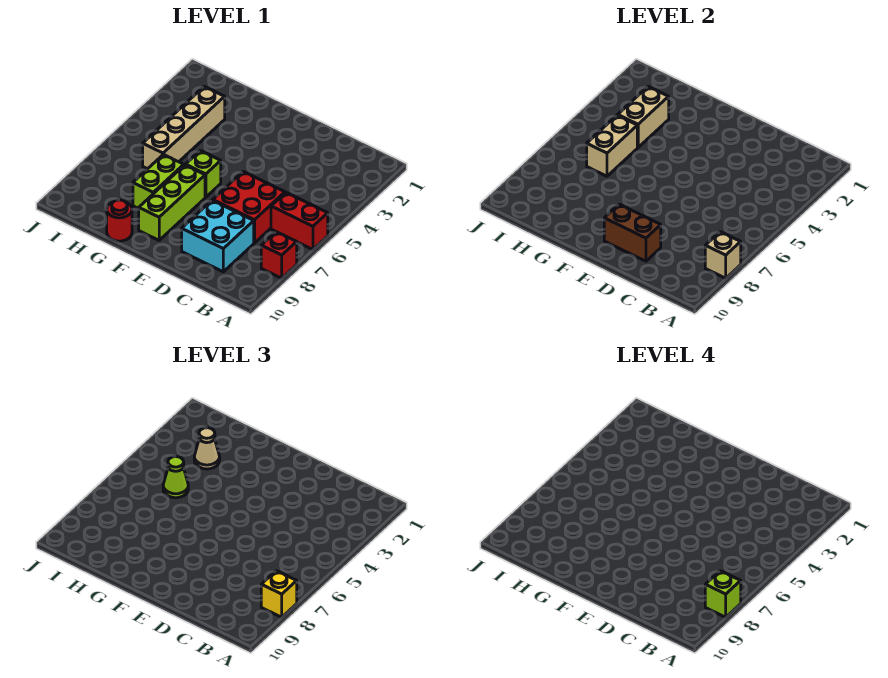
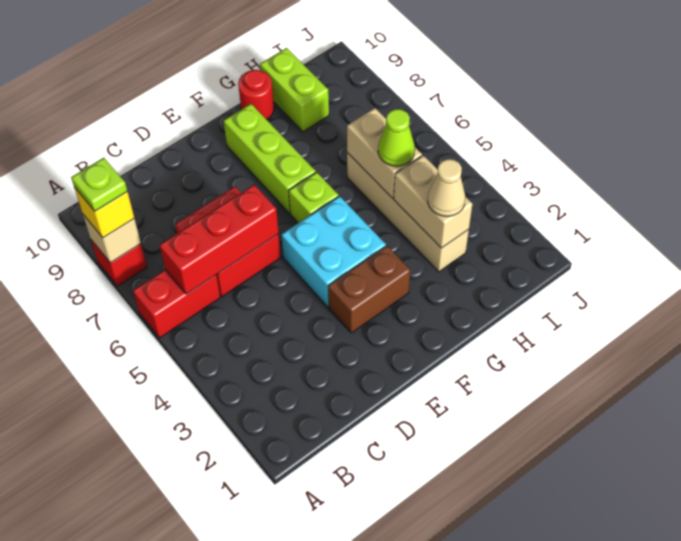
lime brick A8 level 4 -> lime plate A8 level 4
none -> red brick B6:D6 level 2
cyan brick C8:D9 level 1 -> cyan brick E4:F5 level 1
brown brick D9:E9 level 2 -> brown brick E3:F3 level 1
lime brick G7:G8 level 1 -> lime brick H9:H10 level 1

